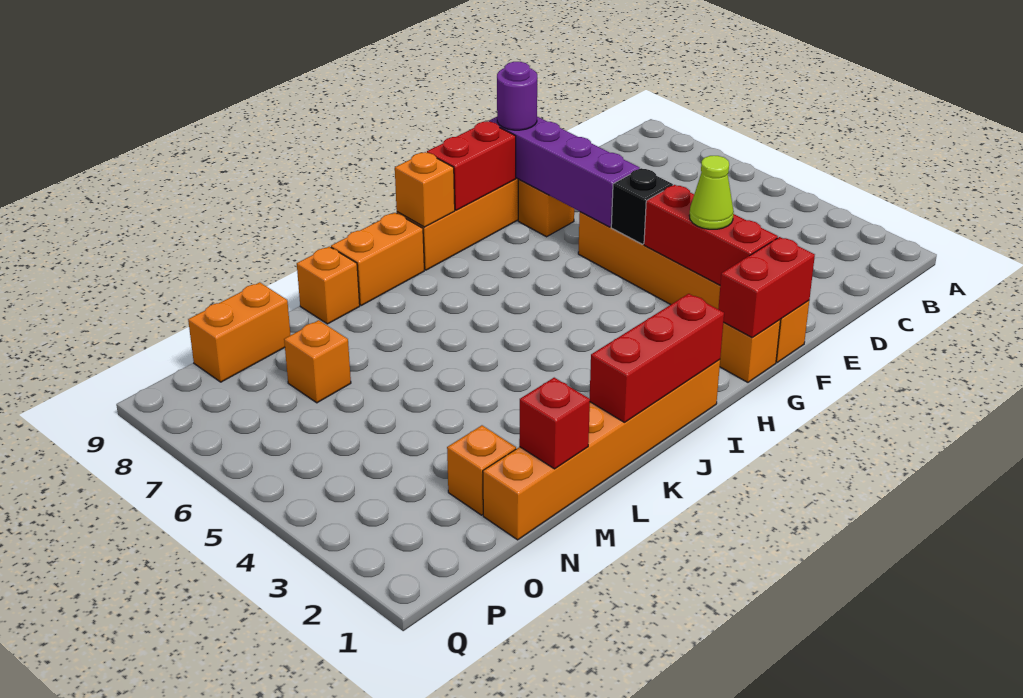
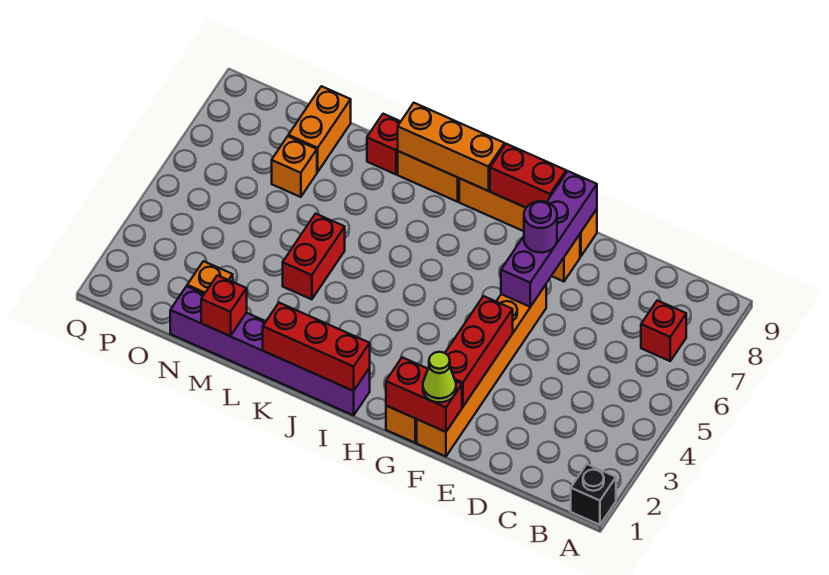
none -> red brick B7 level 1
lime cone F3 level 3 -> lime cone F1 level 3
black brick F5 level 2 -> black brick A1 level 1
purple round brick F9 level 3 -> purple round brick F7 level 3
orange brick I1:N1 level 1 -> purple brick I1:N1 level 1
orange brick I9 level 2 -> orange brick I9:K9 level 2
none -> red brick L4:L5 level 1
orange brick L9 level 1 -> red brick L9 level 1
orange brick N9:O9 level 1 -> orange brick N8:N9 level 1

